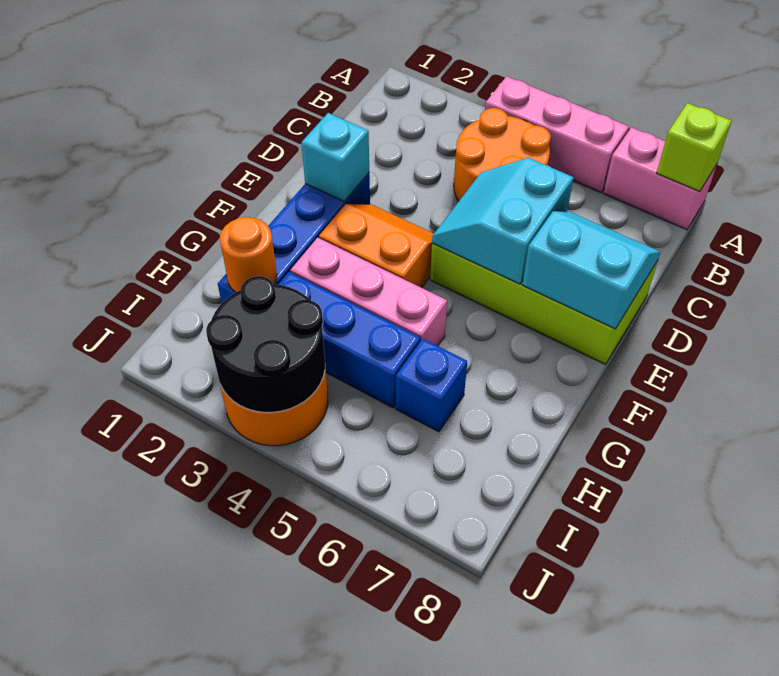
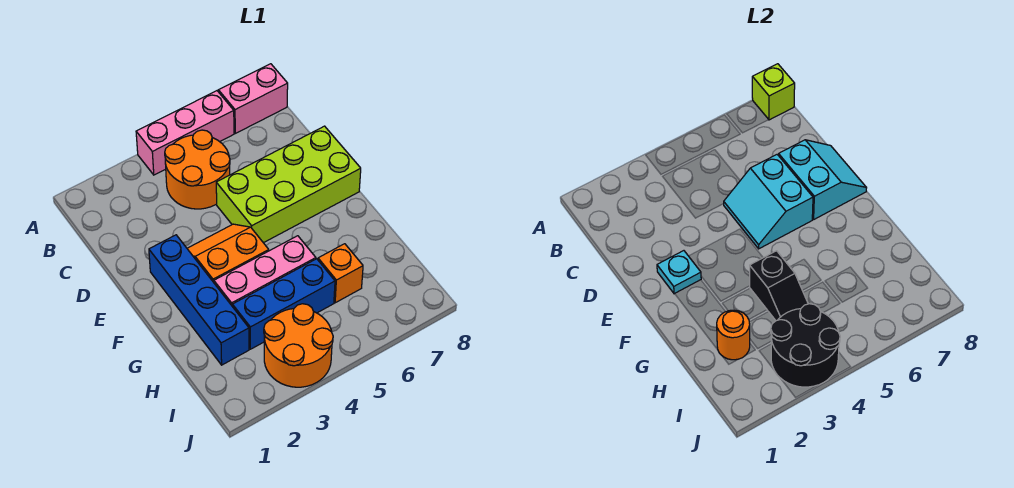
cyan slope D7:E8 level 2 top E -> cyan slope D7:E8 level 2 top 7
cyan brick E2 level 2 -> cyan plate E2 level 2
none -> black slope G4:H4 level 2 top G
blue brick H6 level 1 -> orange brick H6 level 1

